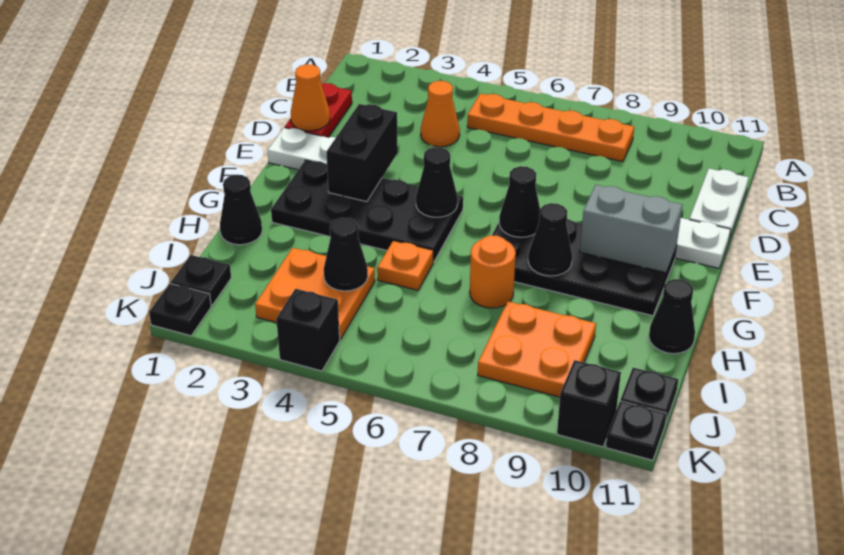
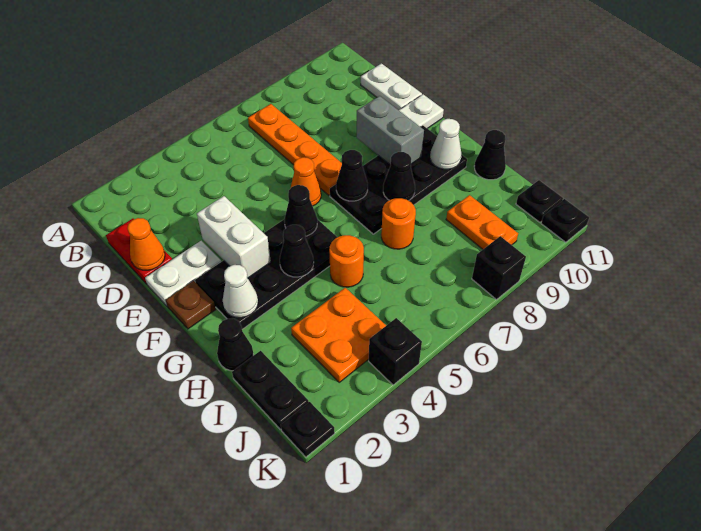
orange plate B5:B8 level 1 -> orange plate B7:E7 level 1
orange cone C4 level 1 -> orange cone E6 level 1
black brick E3:F3 level 2 -> white brick E3:F3 level 2
none -> brown plate F1 level 1
grey brick F9:F10 level 2 -> grey brick E9:F9 level 2
none -> white cone G2 level 2
none -> white cone G10 level 2
orange plate H5 level 1 -> orange round brick H5 level 1
black cone I4 level 2 -> black cone G4 level 2
orange plate I8:J9 level 1 -> orange plate I9:J9 level 1
black plate J1 level 1 -> black plate I1:J1 level 1
black brick K10 level 1 -> black brick K8 level 1

